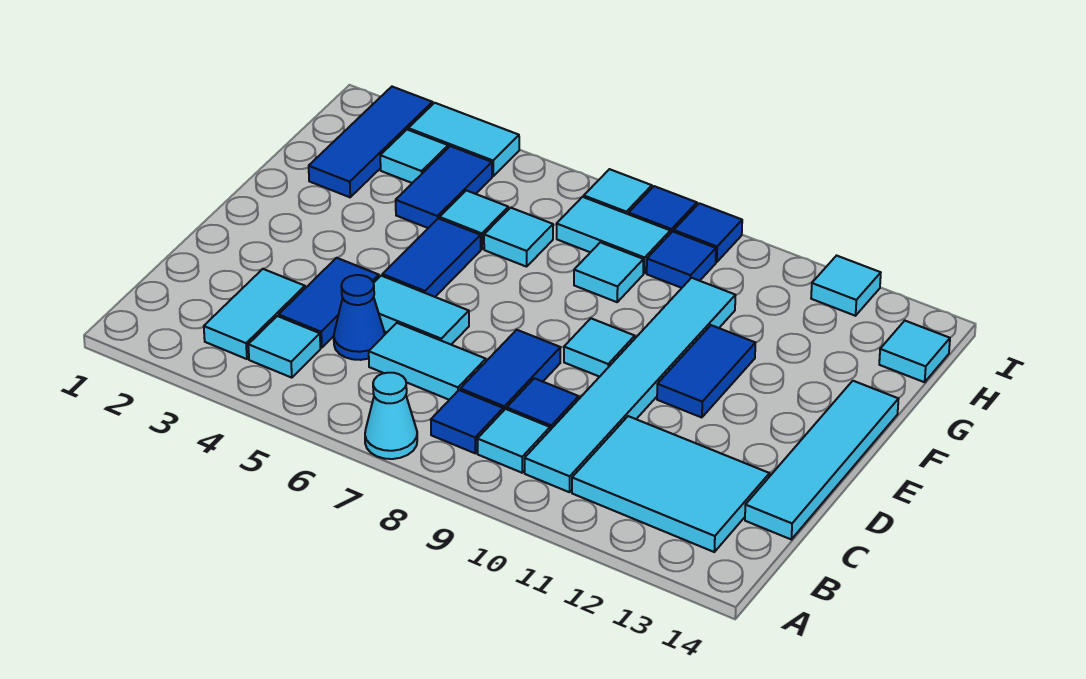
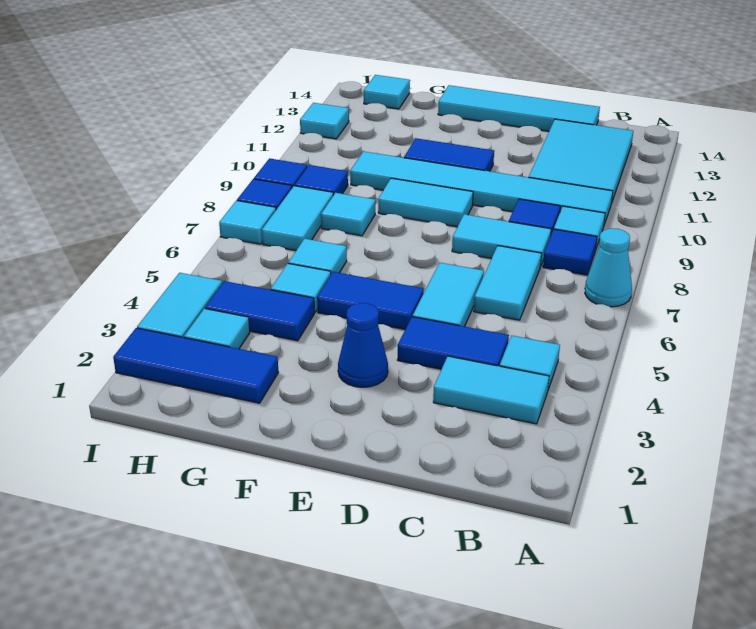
blue cone C5 level 1 -> blue cone E3 level 1
blue tile C8:D8 level 1 -> cyan tile C8:D8 level 1
cyan tile E9 level 1 -> cyan tile E9:F9 level 1

